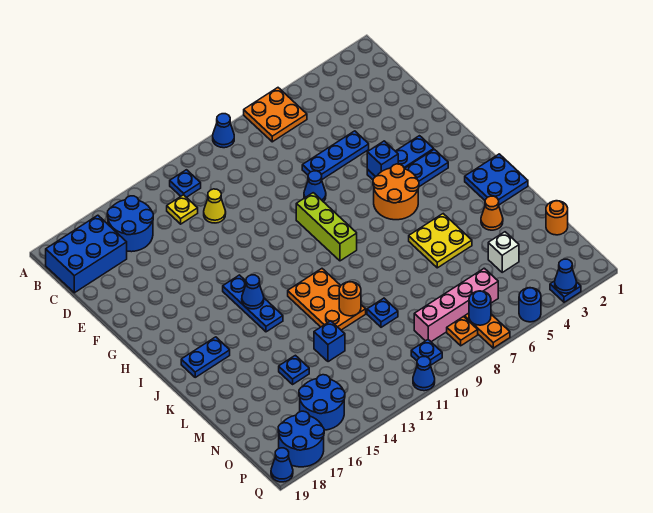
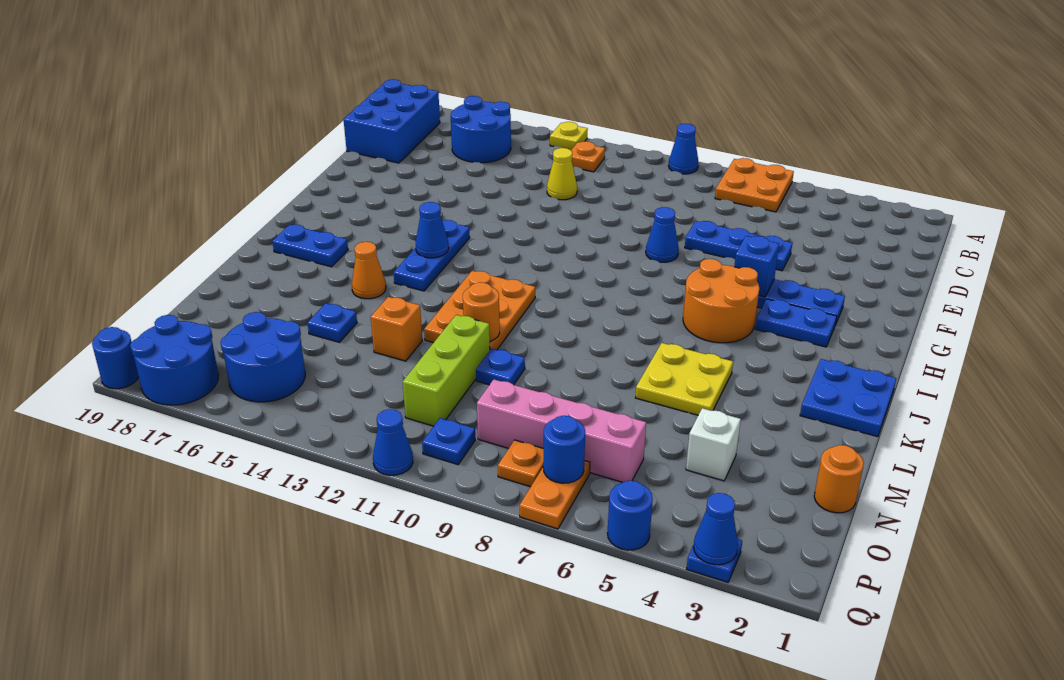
blue plate B12 level 1 -> orange plate B12 level 1
blue brick B17:C19 level 1 -> blue brick B18:D19 level 1
yellow plate C13 level 1 -> yellow plate A13 level 1
lime brick G9:I9 level 1 -> lime brick M11:O11 level 1
orange cone L3 level 1 -> orange cone K15 level 1
blue brick M13 level 1 -> orange brick M13 level 1
blue cone Q19 level 1 -> blue round brick Q19 level 1

